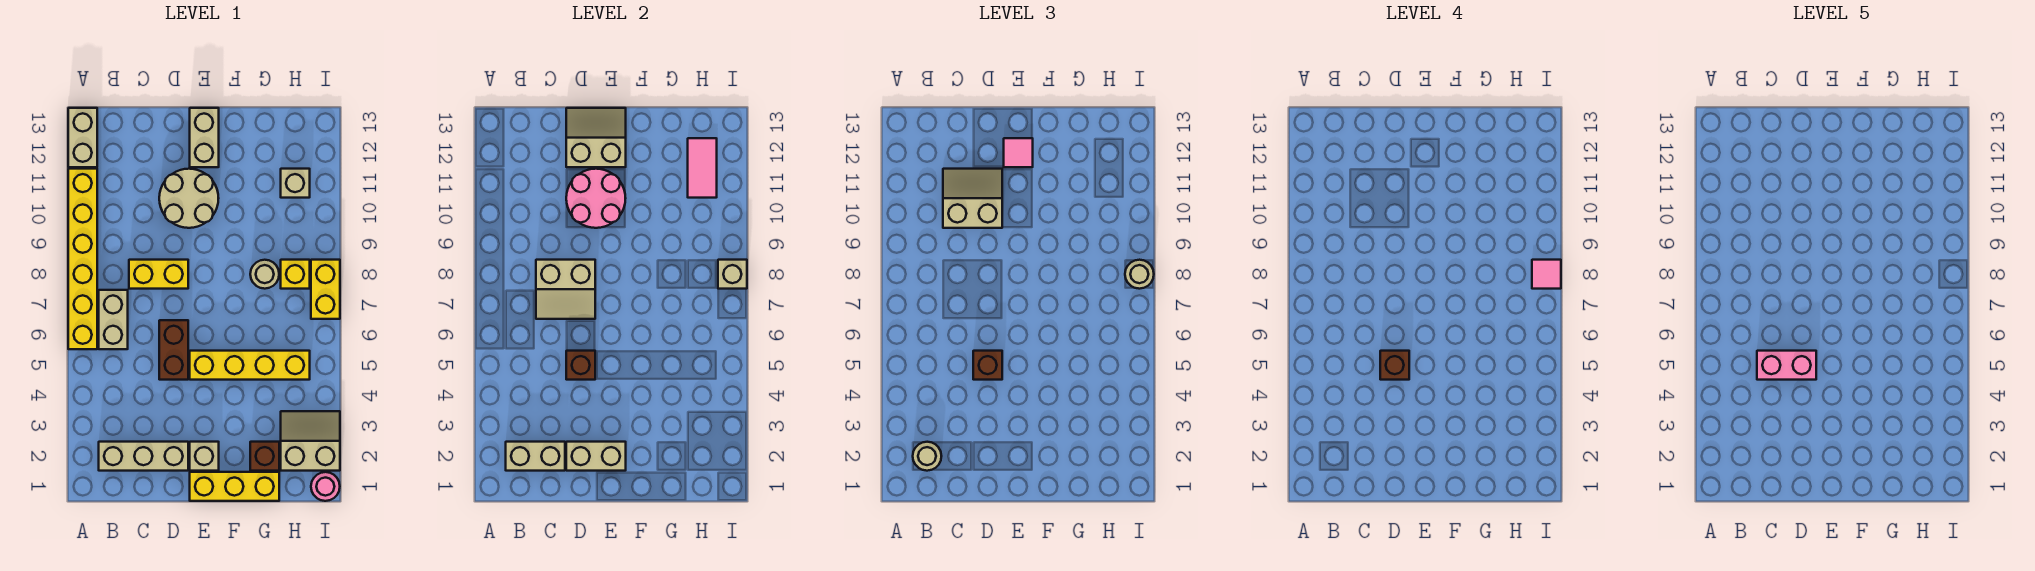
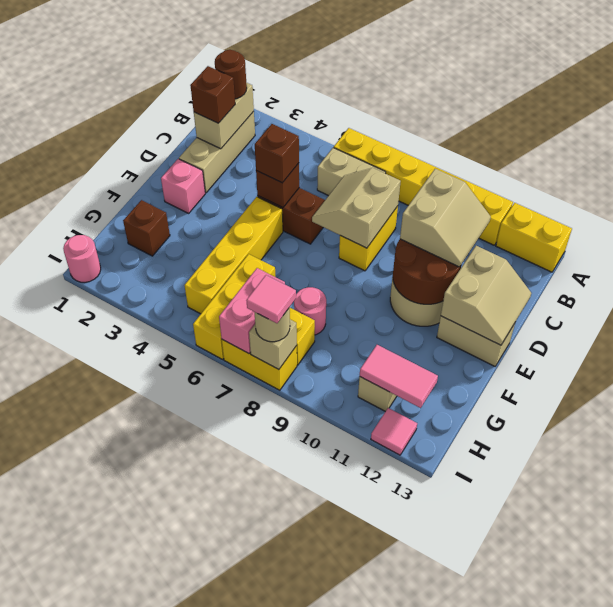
tan brick A12:A13 level 1 -> yellow brick A12:A13 level 1
tan round brick B2 level 3 -> brown round brick B2 level 3
pink brick C5:D5 level 5 -> pink brick H7:I7 level 2
tan brick D2:E2 level 2 -> none
brown brick D5 level 4 -> brown brick C2 level 3
pink round brick D10:E11 level 2 -> brown round brick D10:E11 level 2
yellow brick E1:G1 level 1 -> yellow brick G6:I6 level 1
tan brick E2 level 1 -> pink brick E2 level 1
pink tile E12 level 3 -> pink tile I12 level 1
tan round brick G8 level 1 -> pink round brick G8 level 1
tan slope H2:I3 level 1 top 2 -> none

